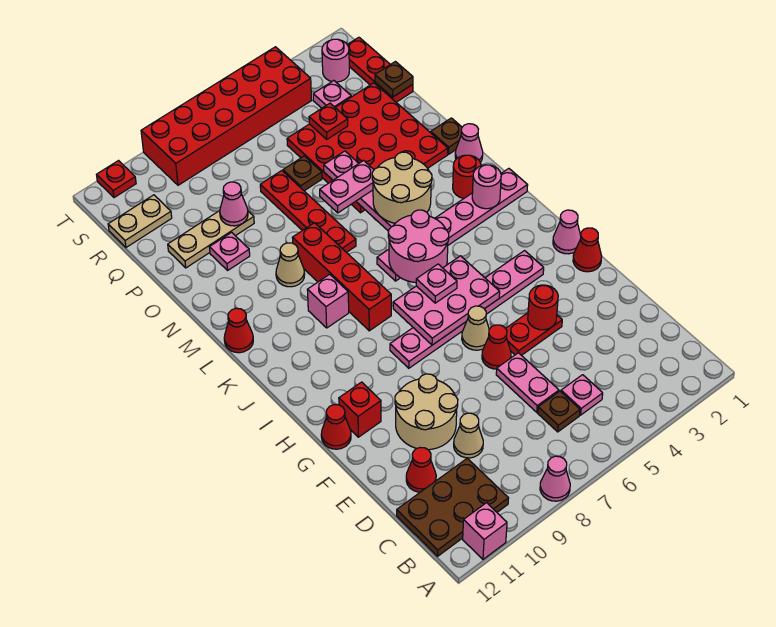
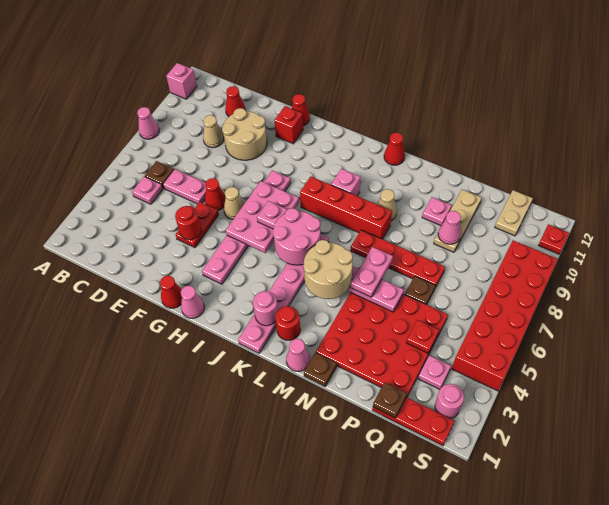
brown plate B10:C12 level 1 -> none

